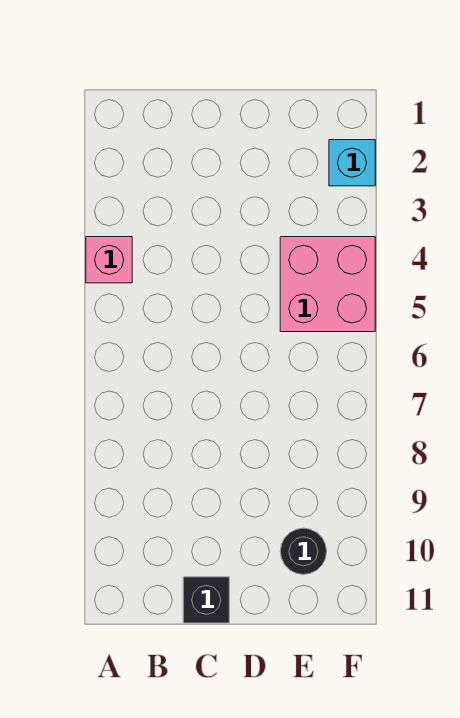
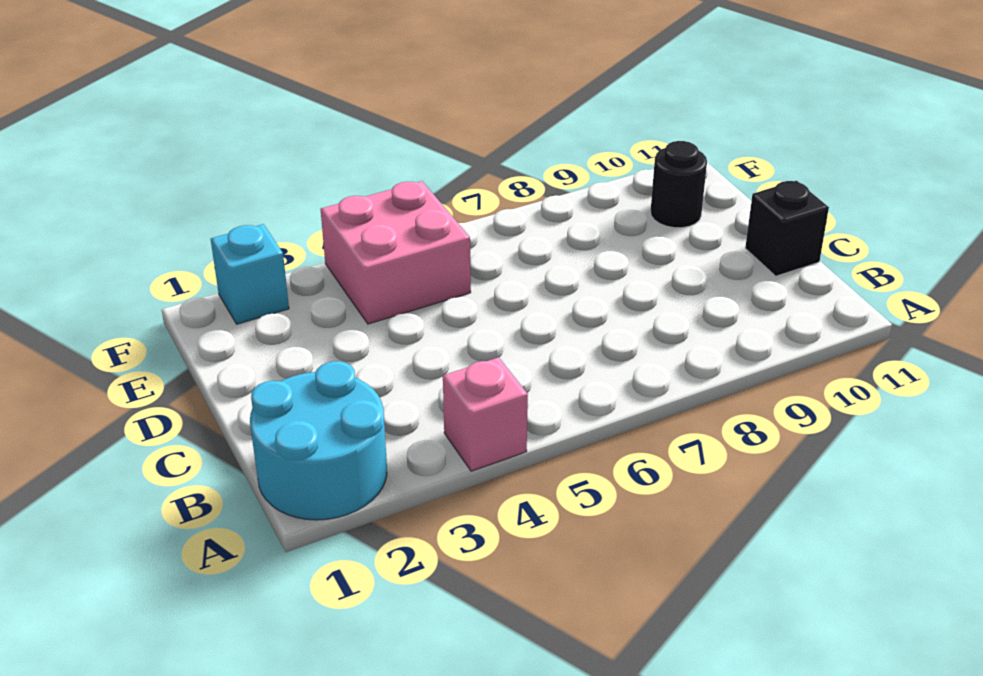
none -> cyan round brick A1:B2 level 1

